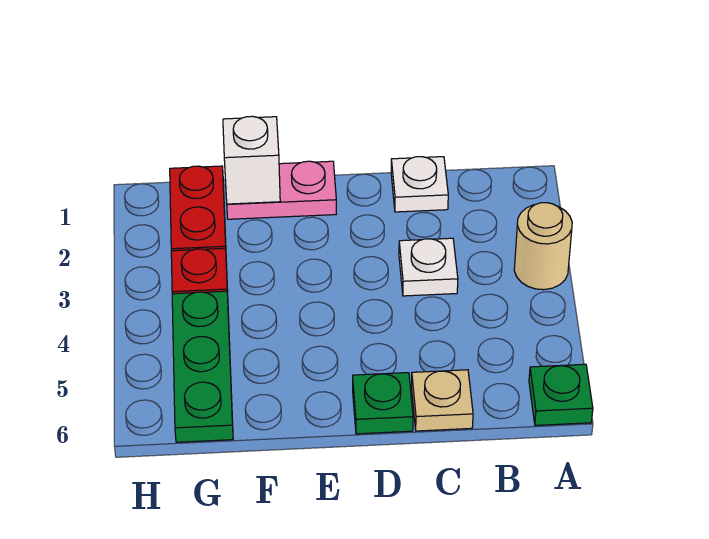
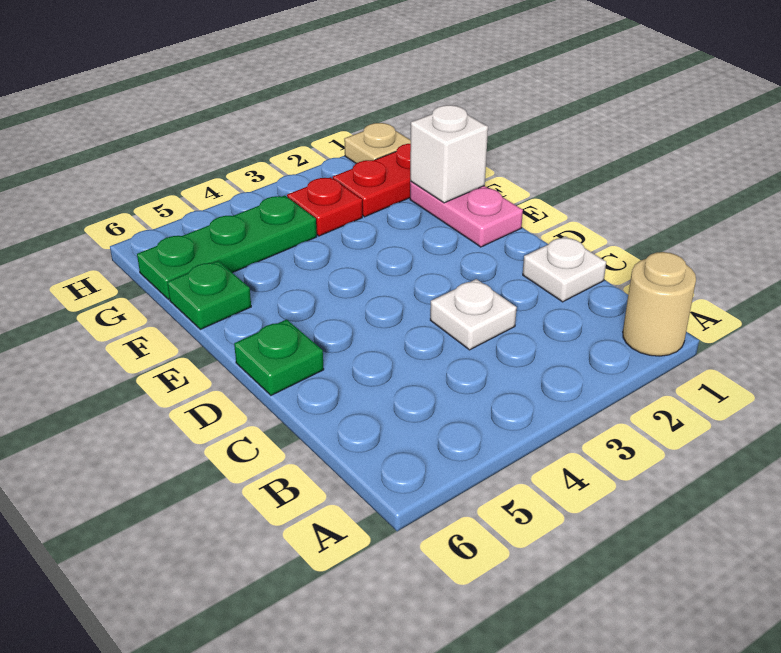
tan round brick A3 level 1 -> tan round brick A1 level 1
green plate A6 level 1 -> green plate F6 level 1
tan plate C6 level 1 -> tan plate H1 level 1

